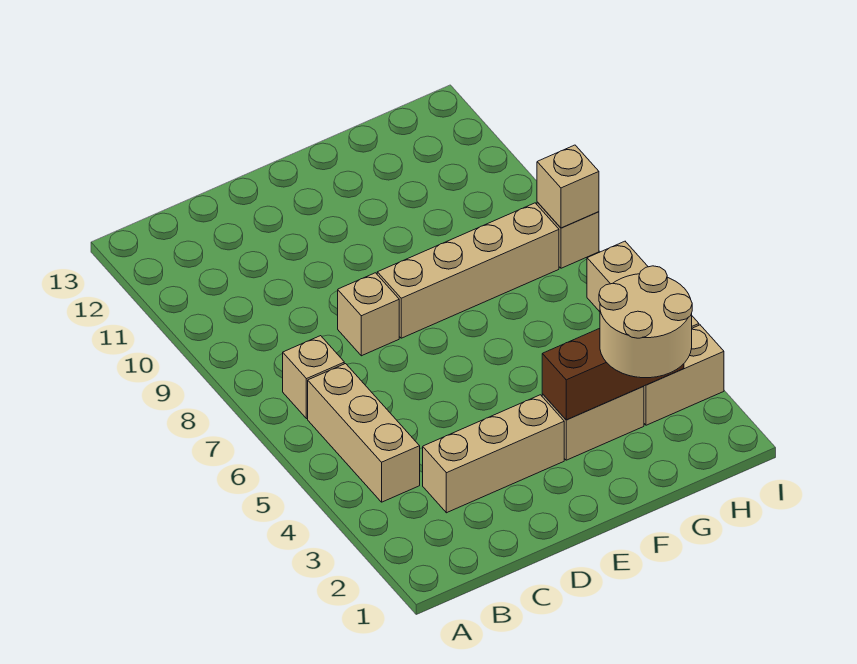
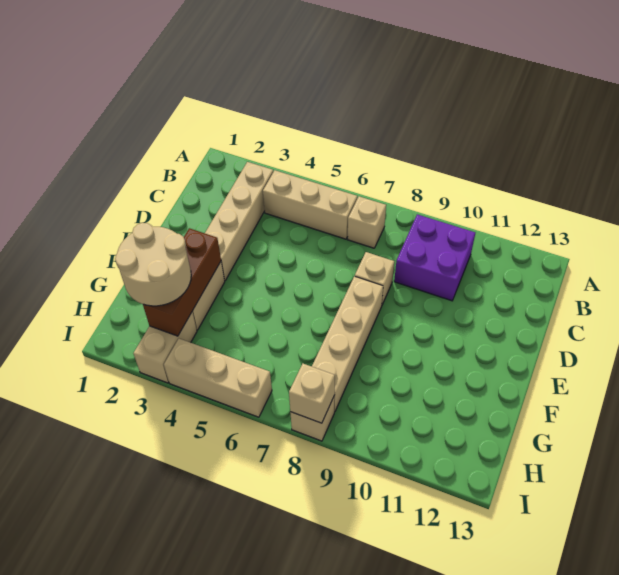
none -> purple brick B9:C10 level 1
tan brick C3:E3 level 1 -> tan brick B3:E3 level 1

